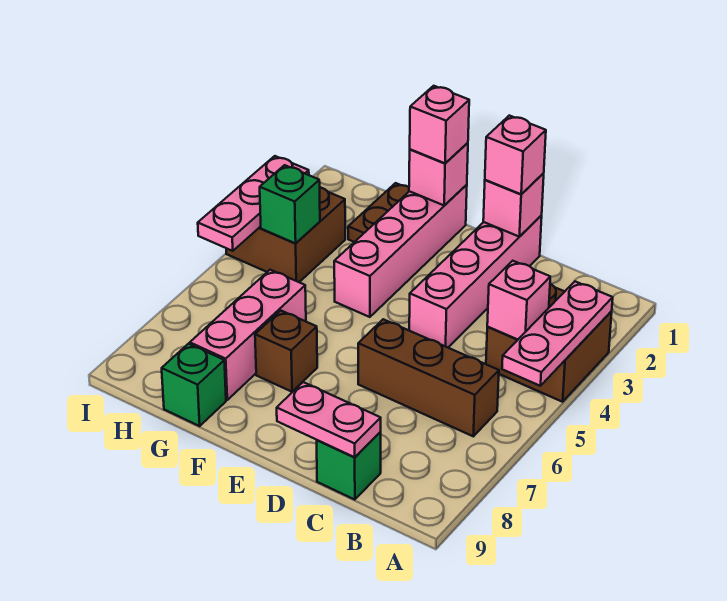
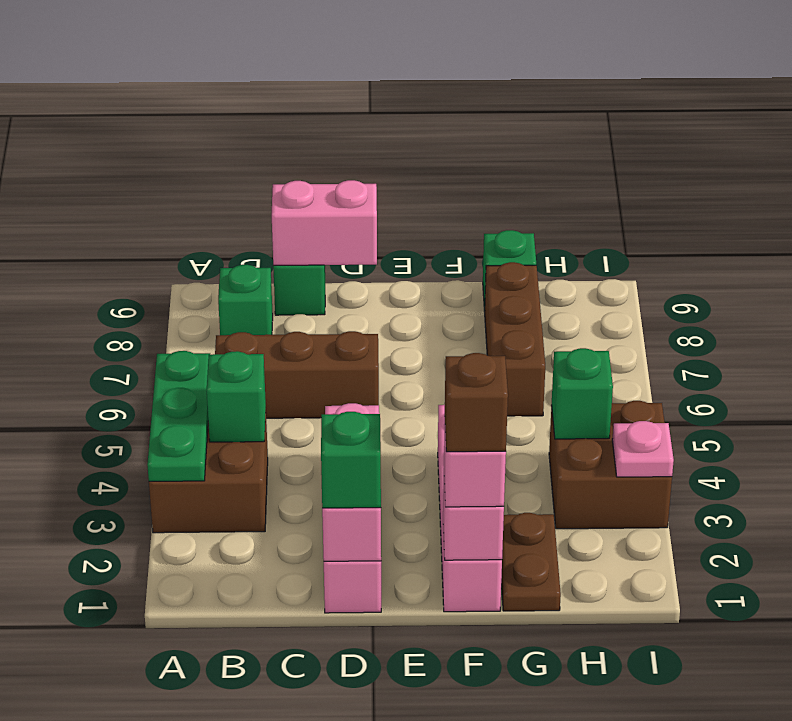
pink plate A3:A5 level 2 -> green plate A3:A5 level 2
pink brick B4 level 2 -> green brick B4 level 2
none -> green brick B8 level 1
pink plate C9:D9 level 2 -> pink brick C9:D9 level 2
pink brick D1 level 3 -> green brick D1 level 3
brown brick F7 level 1 -> brown brick F1 level 4
pink brick G6:G8 level 1 -> brown brick G6:G8 level 1
pink plate I3:I5 level 2 -> pink plate I3 level 2

